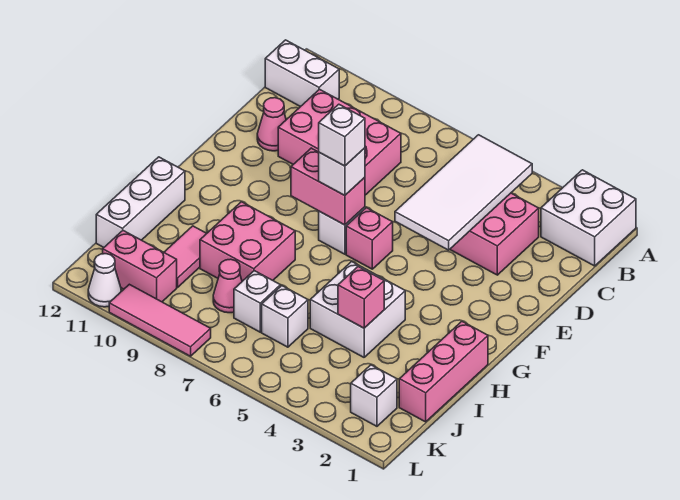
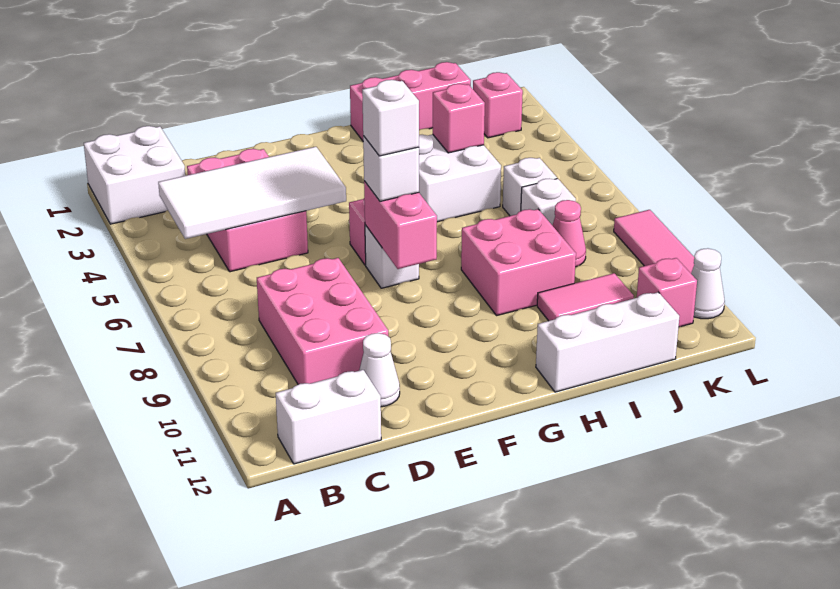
white brick B11:B12 level 1 -> white brick B12:C12 level 1
pink cone D11 level 1 -> white cone D11 level 1
white brick K2 level 1 -> pink brick K2 level 1
pink brick K10:K11 level 1 -> pink brick K11 level 1

